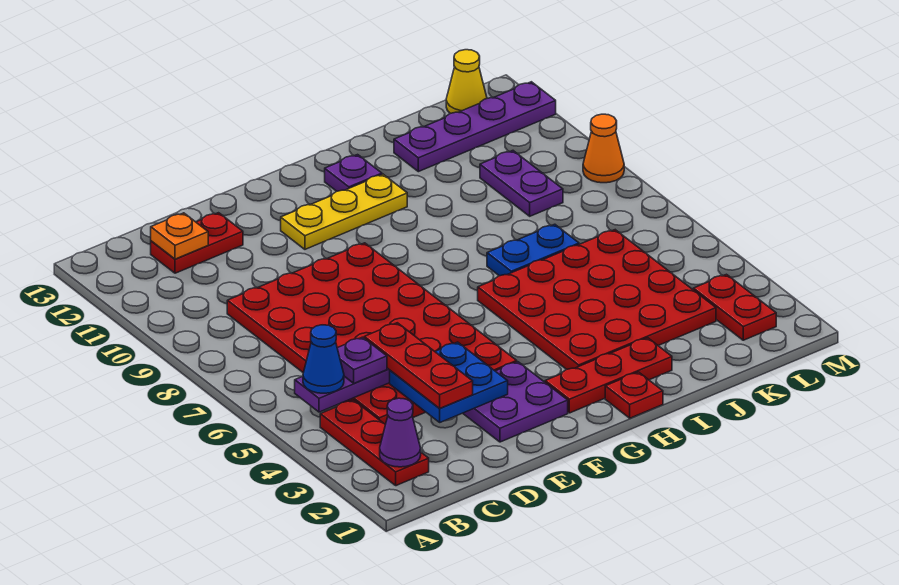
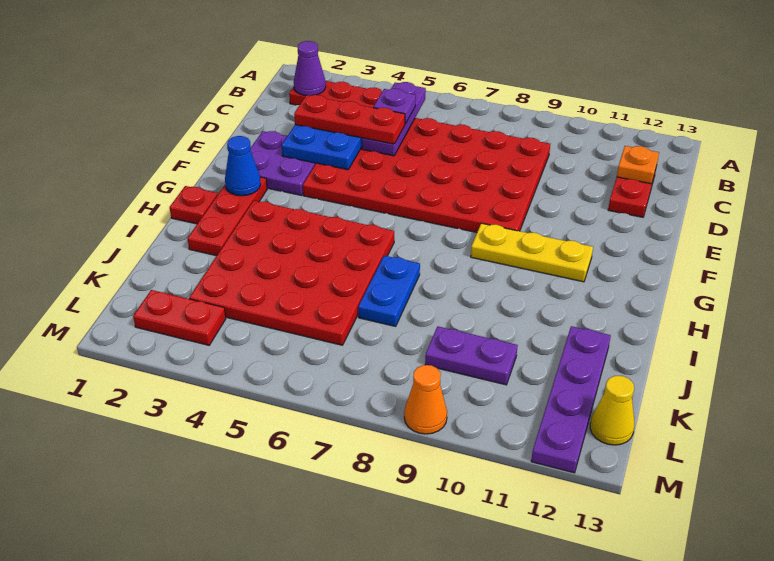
blue cone B5 level 3 -> blue cone G2 level 2
yellow plate F11:H11 level 1 -> yellow plate G9:G11 level 1
purple plate H12 level 1 -> none

